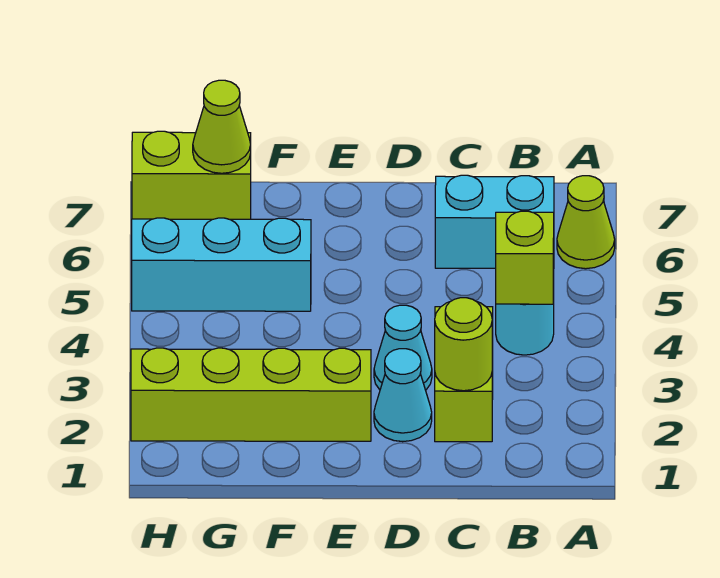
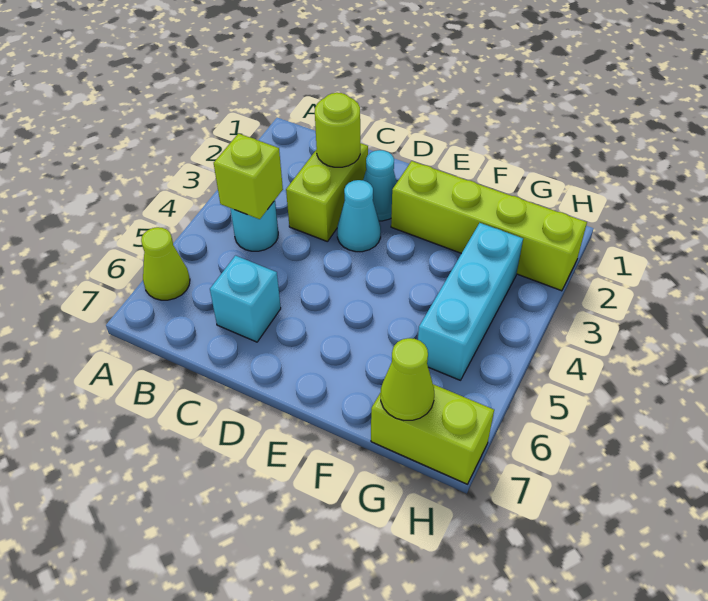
cyan brick B6:C6 level 1 -> cyan brick C6 level 1
cyan brick F5:H5 level 1 -> cyan brick G3:G5 level 1

